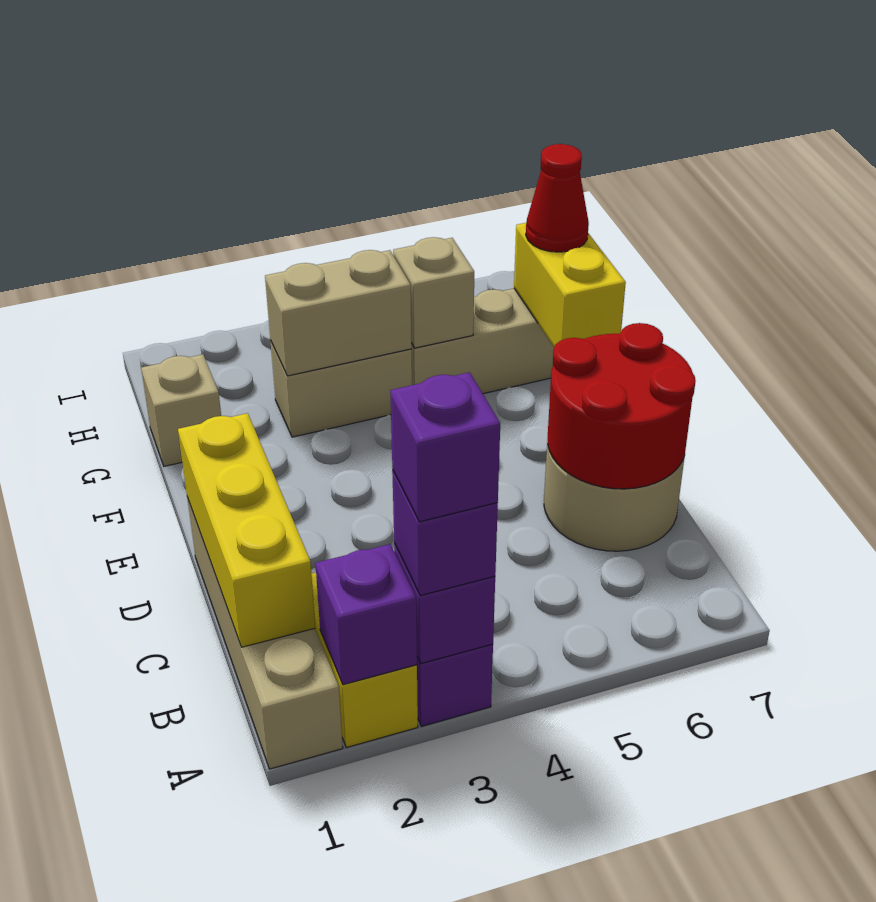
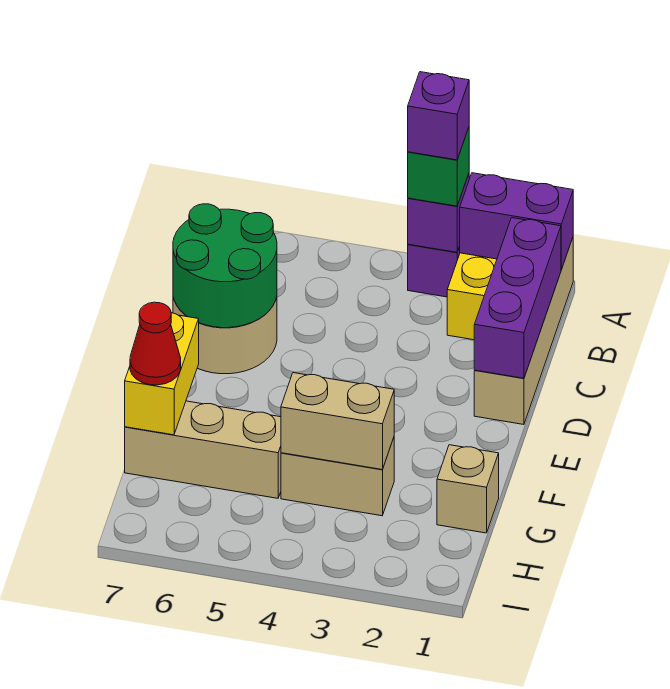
purple brick A2 level 2 -> purple brick A1:A2 level 2
purple brick A3 level 3 -> green brick A3 level 3
yellow brick B1:D1 level 2 -> purple brick B1:D1 level 2
red round brick C6:D7 level 2 -> green round brick C6:D7 level 2
tan brick G5 level 2 -> none

